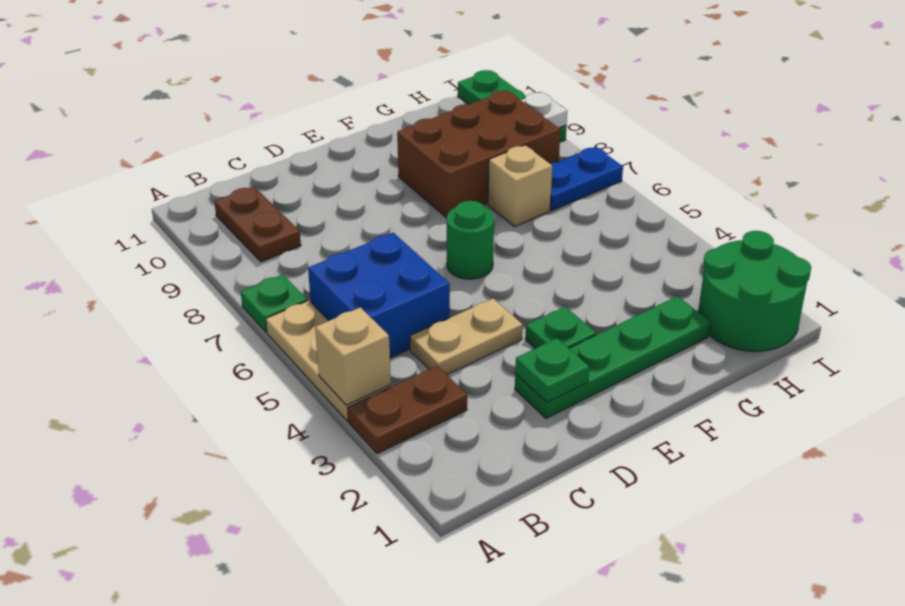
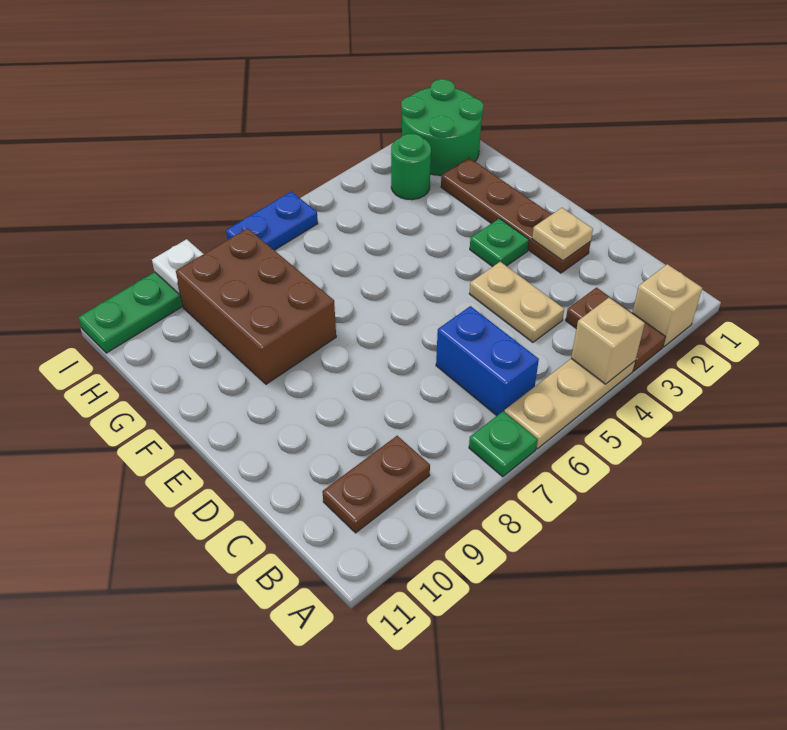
blue brick B5:C6 level 1 -> blue brick B6:C6 level 1
green plate D2:G2 level 1 -> brown plate D2:G2 level 1
green plate D2 level 2 -> tan plate D2 level 2
green round brick E6 level 1 -> green round brick H3 level 1
tan brick G7 level 1 -> tan brick A2 level 1
blue plate H7:I7 level 1 -> blue plate I6:I7 level 1

